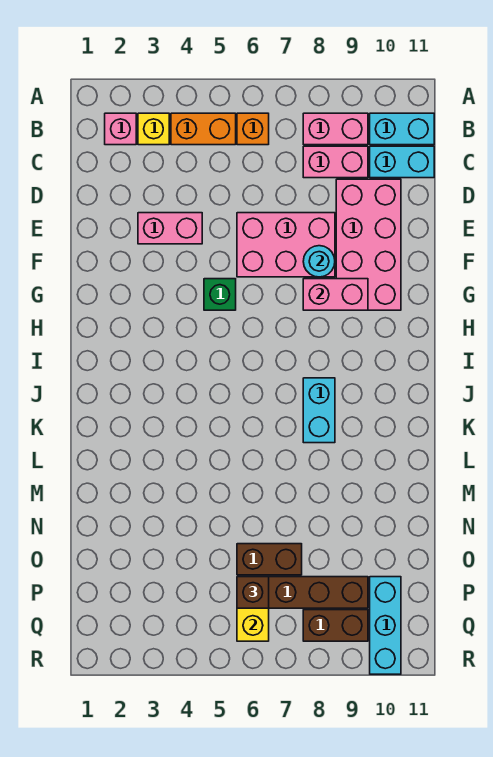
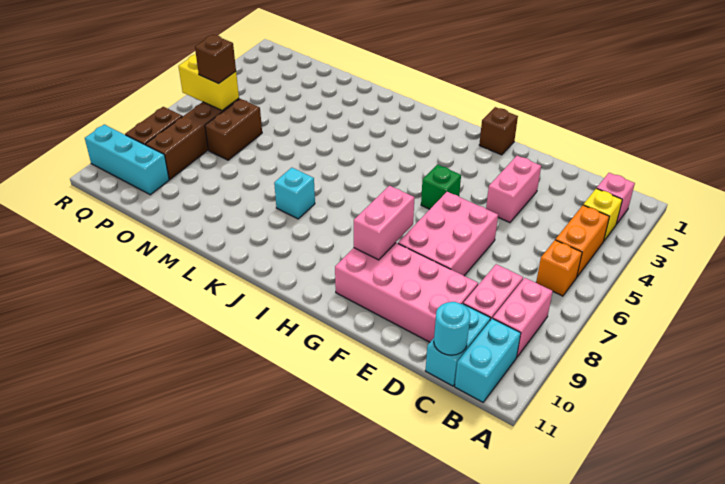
cyan round brick F8 level 2 -> cyan round brick C11 level 2
none -> brown brick G1 level 1
cyan brick J8:K8 level 1 -> cyan brick K8 level 1

